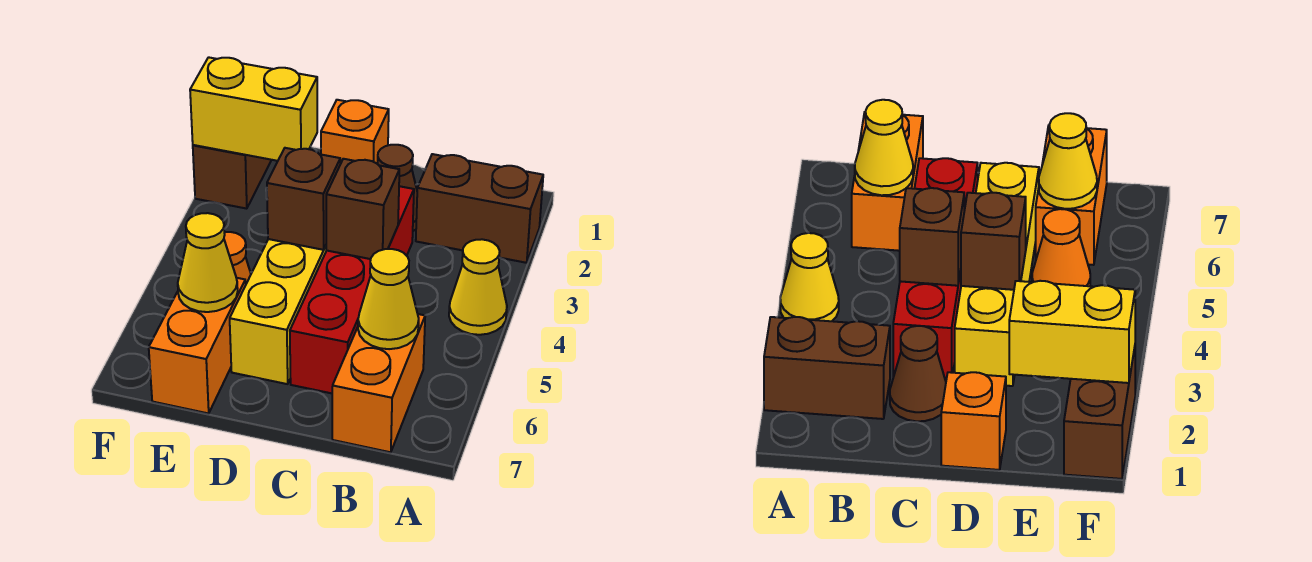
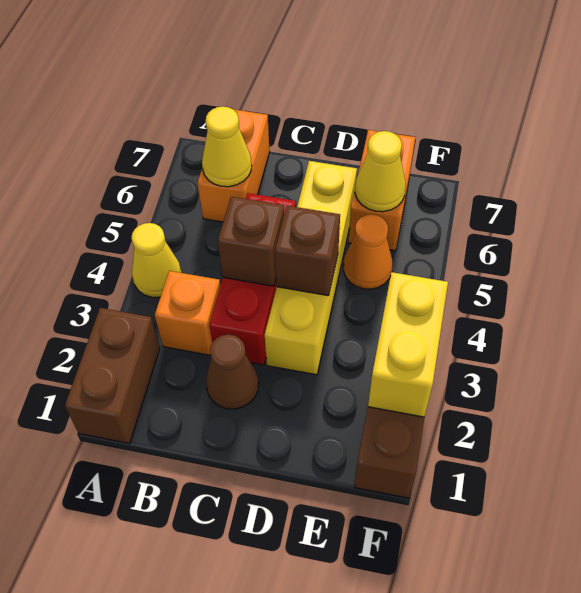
brown brick A2:B2 level 1 -> brown brick A1:A2 level 1
red brick C3:C6 level 1 -> red brick C3:C5 level 1
orange brick D1 level 1 -> orange brick B3 level 1
yellow brick E2:F2 level 2 -> yellow brick F2:F3 level 2

